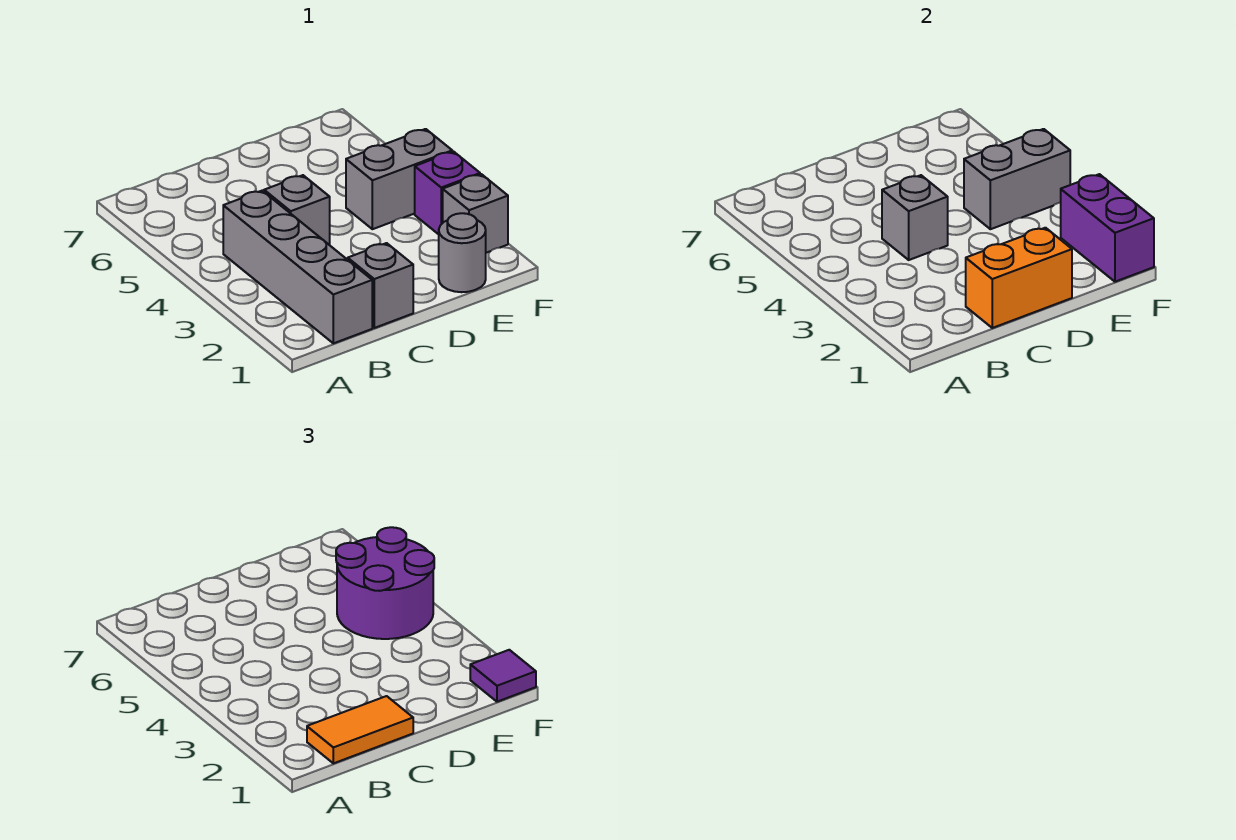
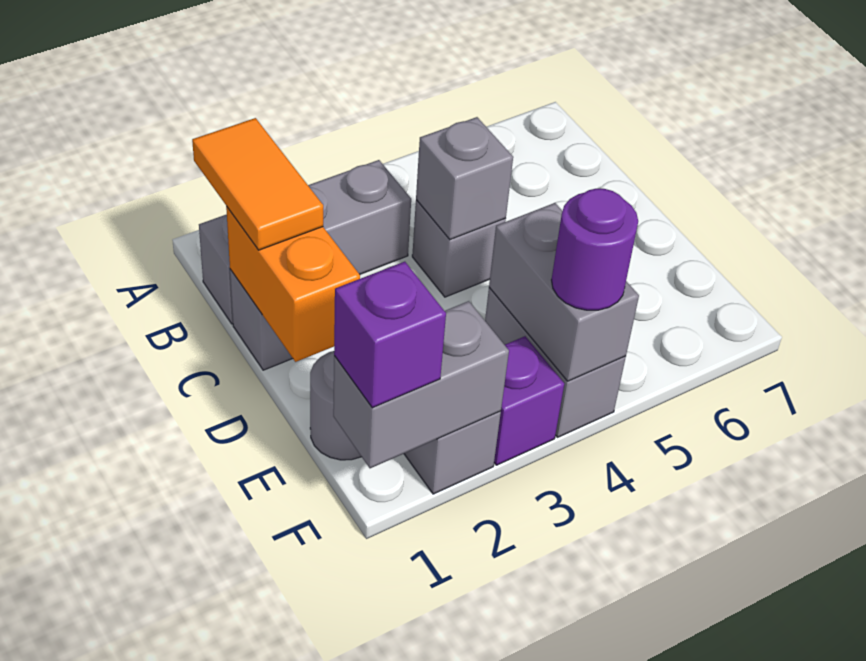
grey brick B1:B4 level 1 -> grey brick B1:B3 level 1
purple round brick E4:F5 level 3 -> purple round brick F4 level 3
purple brick F1:F2 level 2 -> grey brick F1:F2 level 2
purple tile F1 level 3 -> purple brick F1 level 3

